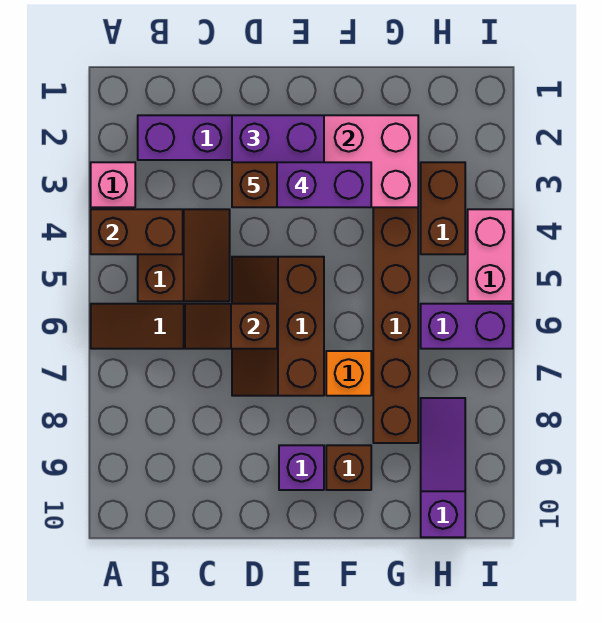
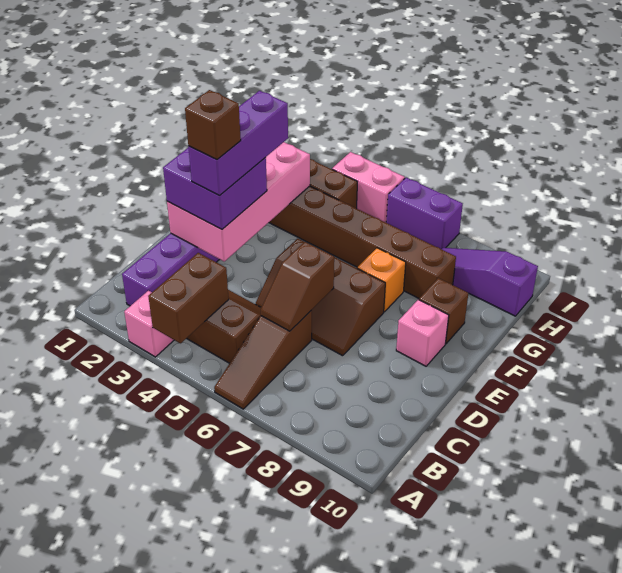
purple brick E9 level 1 -> pink brick E9 level 1
purple brick H6:I6 level 1 -> purple brick I6:I7 level 1

